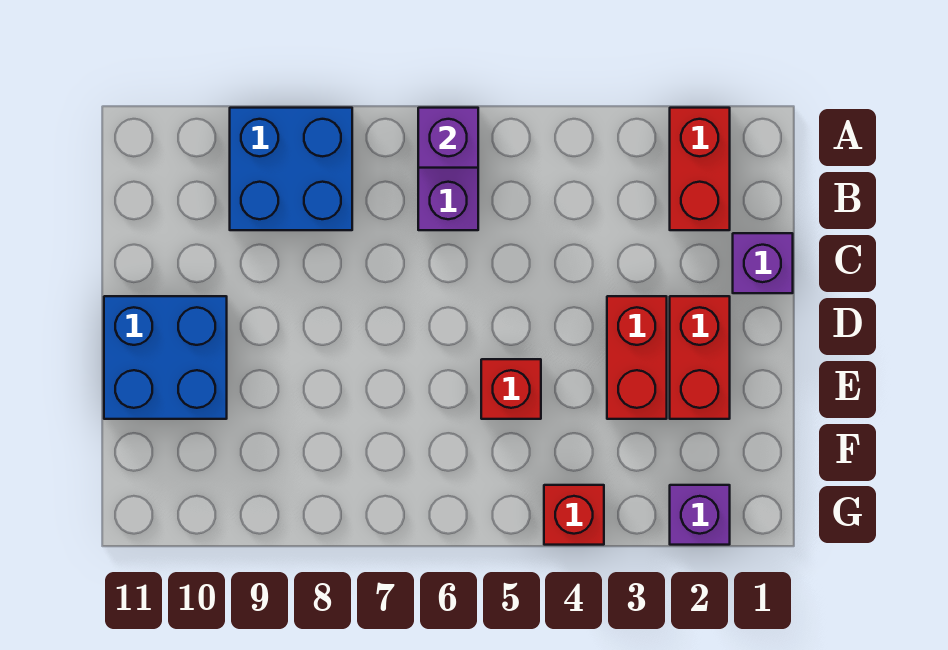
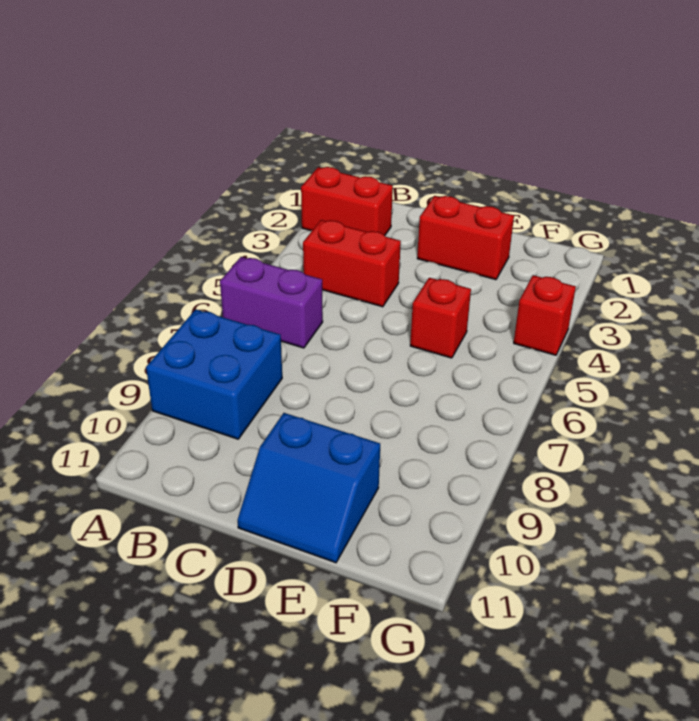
purple brick A6 level 2 -> none
purple brick C1 level 1 -> none
red brick D3:E3 level 1 -> red brick B4:C4 level 1
blue brick D10:E11 level 1 -> blue slope D10:E11 level 1 top 10
purple brick G2 level 1 -> none

